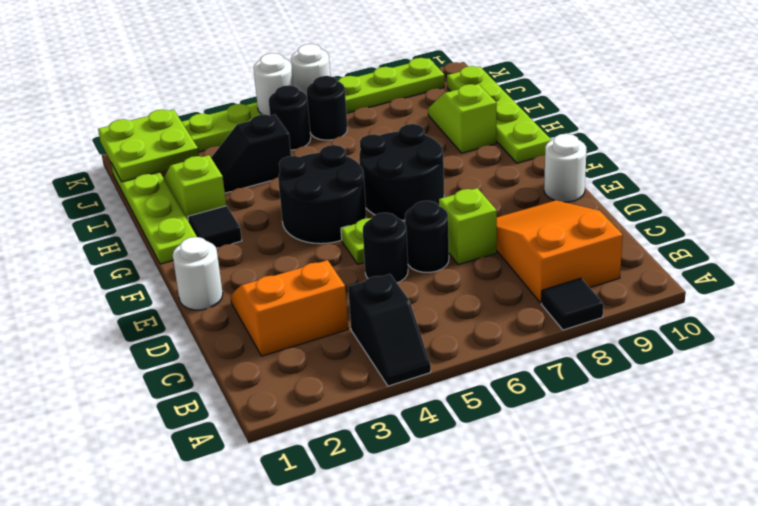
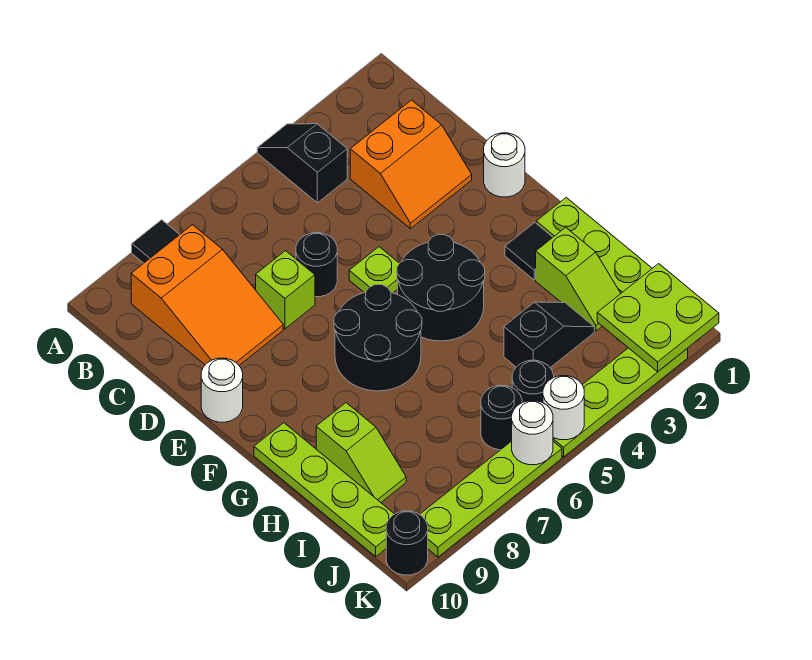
black round brick D5 level 1 -> black round brick K10 level 1

